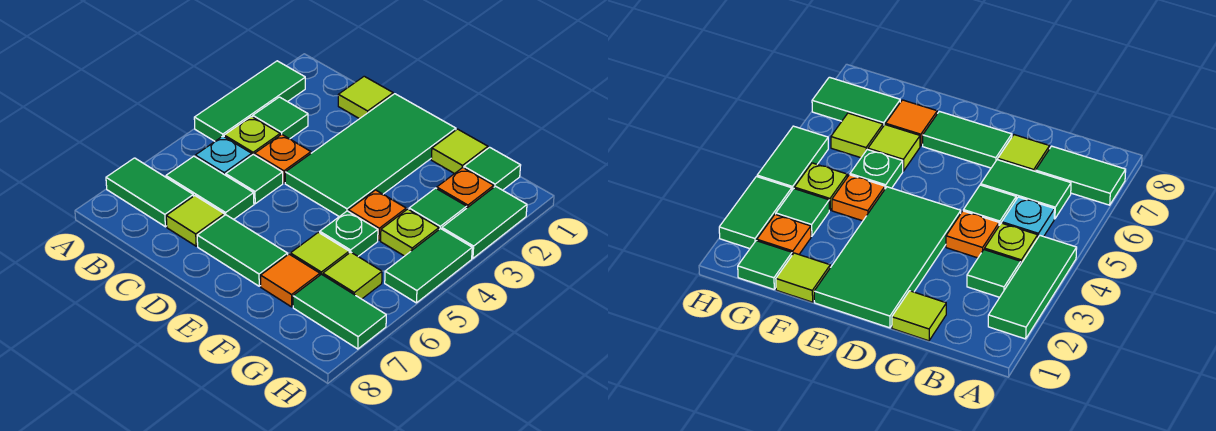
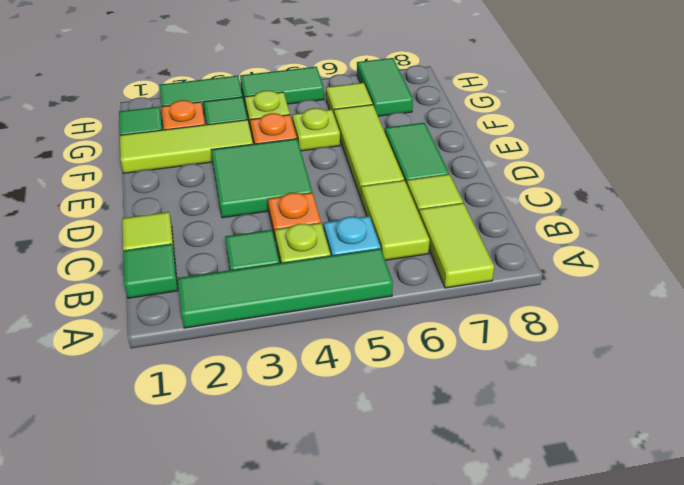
green tile A2:A4 level 1 -> green tile A2:A5 level 1
green tile A7:B7 level 1 -> lime tile A7:B7 level 1
green tile B6:C6 level 1 -> lime tile B6:C6 level 1
green tile C5 level 1 -> green tile B1 level 1
green tile D1:E4 level 1 -> green tile D3:E4 level 1
lime tile F1 level 1 -> lime tile F1:F3 level 1
green plate F5 level 1 -> lime plate F5 level 1
lime tile F6 level 1 -> lime tile D6:F6 level 1
orange tile F7 level 1 -> none

